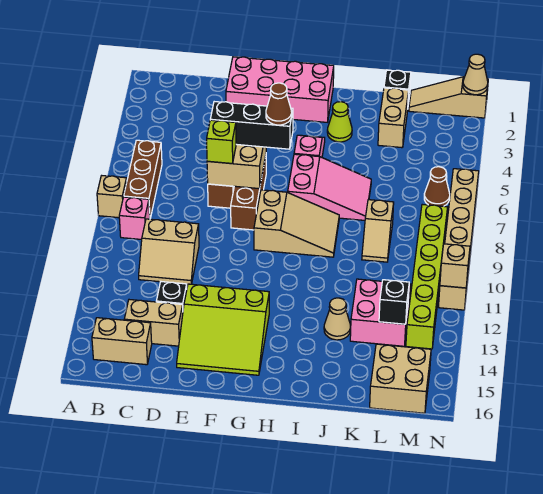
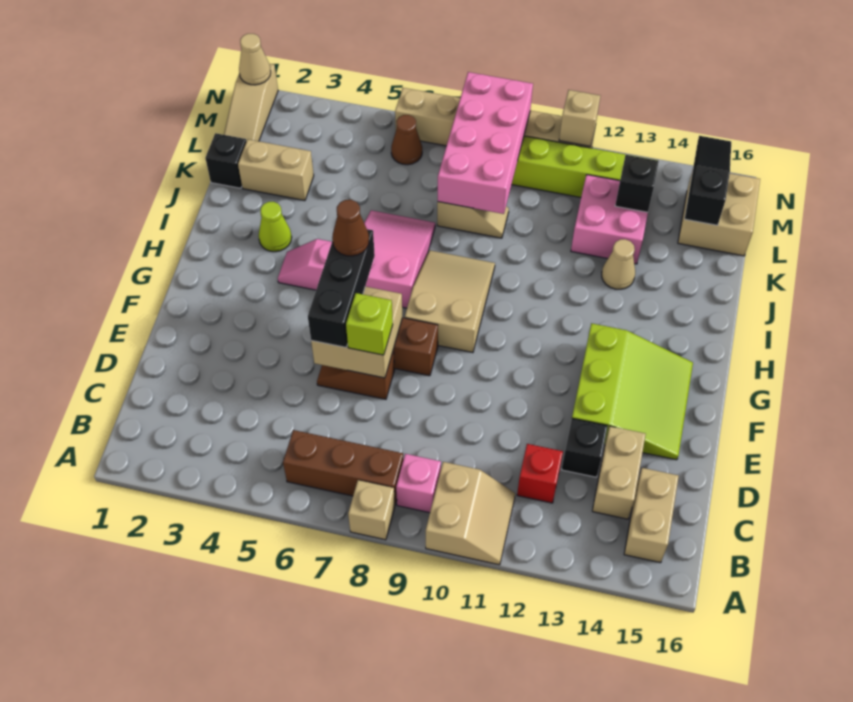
tan slope C10:D11 level 1 top 10 -> tan slope A10:B11 level 1 top 10
none -> red brick C12 level 1
pink brick E1:H2 level 1 -> pink brick K8:N9 level 2
none -> black slope L15:N15 level 2 top L

